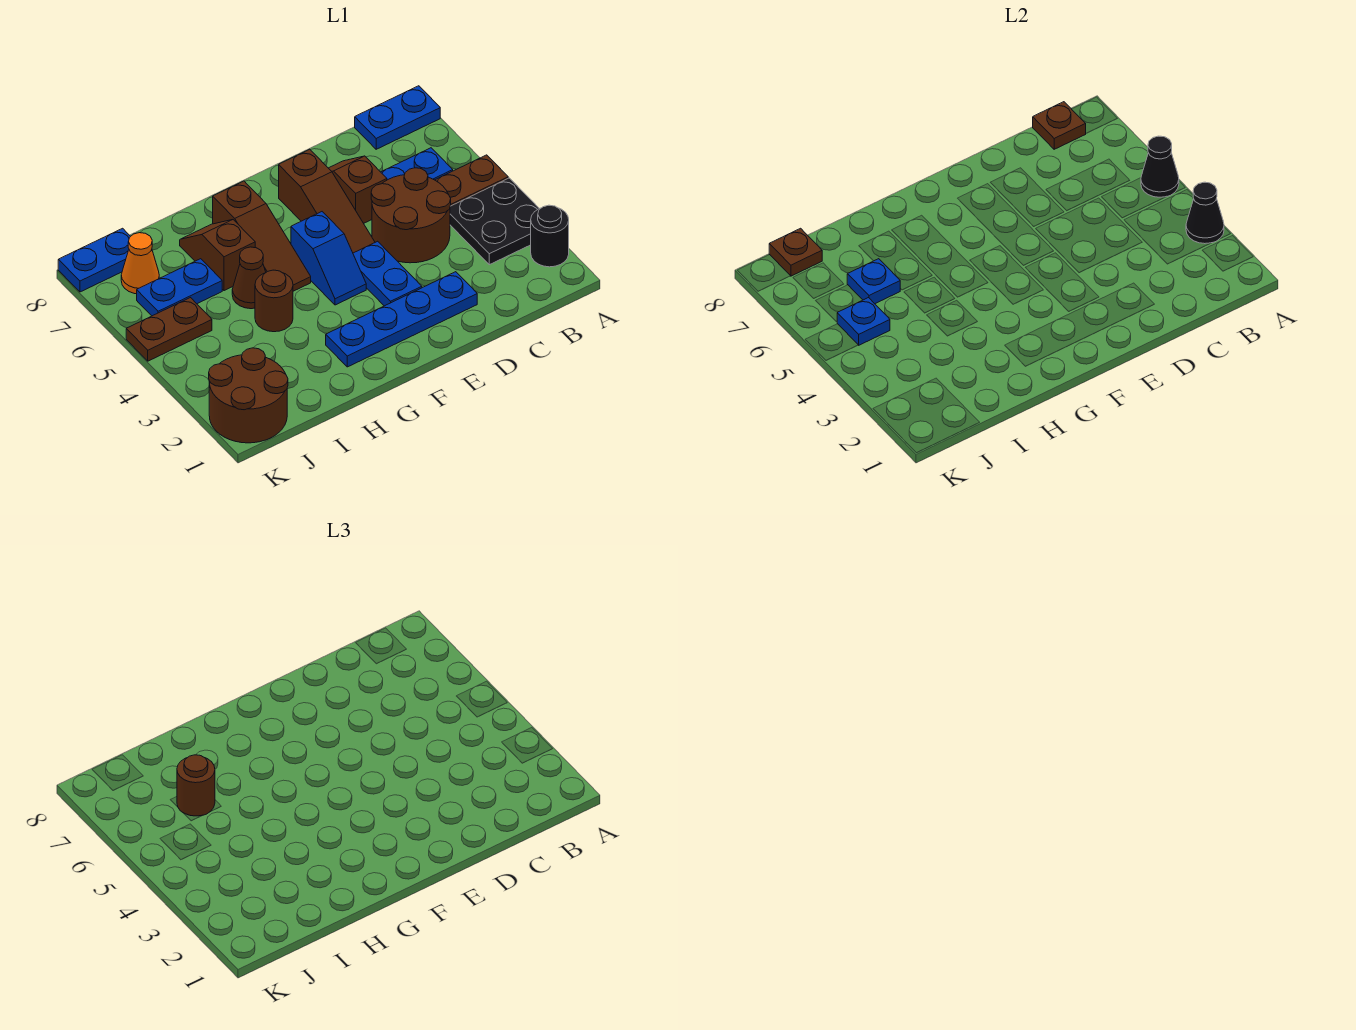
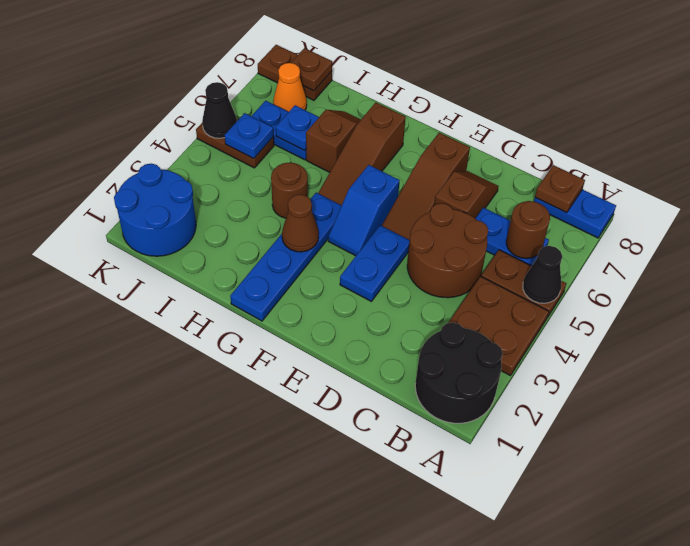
black round brick A2 level 1 -> black round brick A1:B2 level 1
black plate A3:B4 level 1 -> brown plate A3:B4 level 1
black cone A3 level 2 -> black cone K5 level 2
blue plate D2:G2 level 1 -> blue plate G1:G4 level 1
brown cone H5 level 1 -> brown cone G3 level 2
brown round brick I6 level 3 -> brown round brick B6 level 2
brown round brick J1:K2 level 1 -> blue round brick J1:K2 level 1
blue plate J8:K8 level 1 -> brown plate J8:K8 level 1

